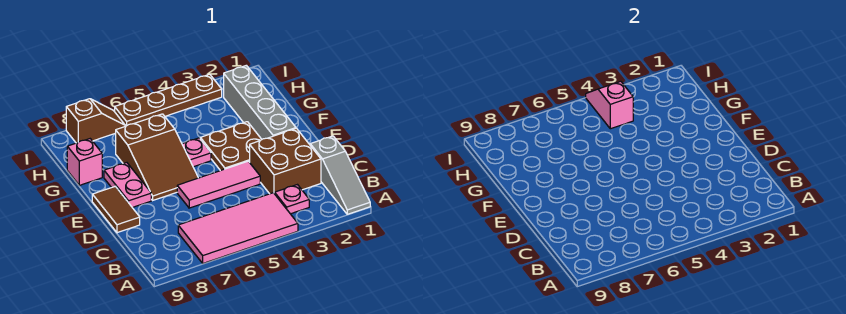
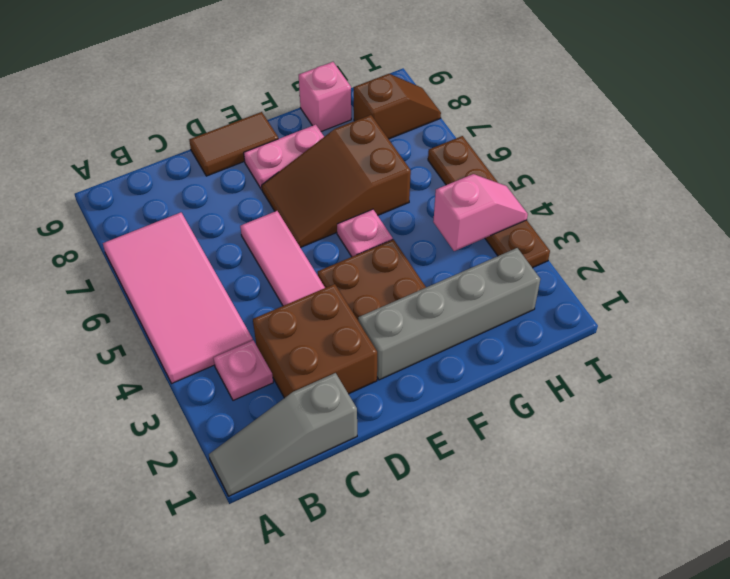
brown slope I7:I8 level 1 top 8 -> brown slope H8:I8 level 1 top H

